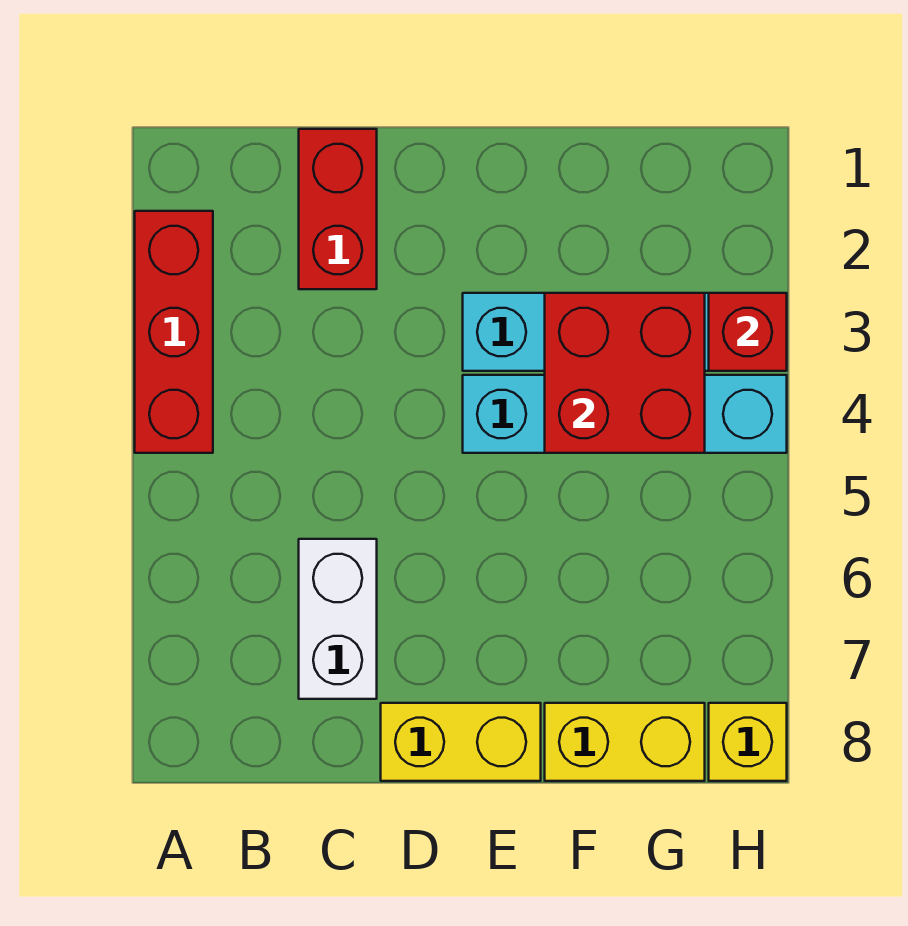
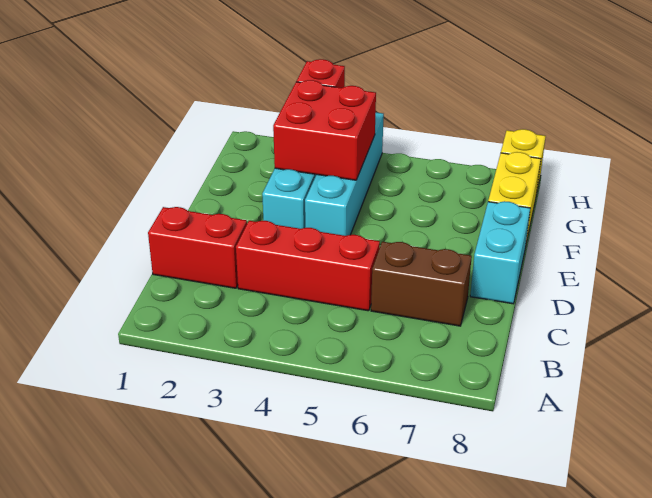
red brick A2:A4 level 1 -> red brick C3:C5 level 1
white brick C6:C7 level 1 -> brown brick C6:C7 level 1
yellow brick D8:E8 level 1 -> cyan brick D8:E8 level 1

